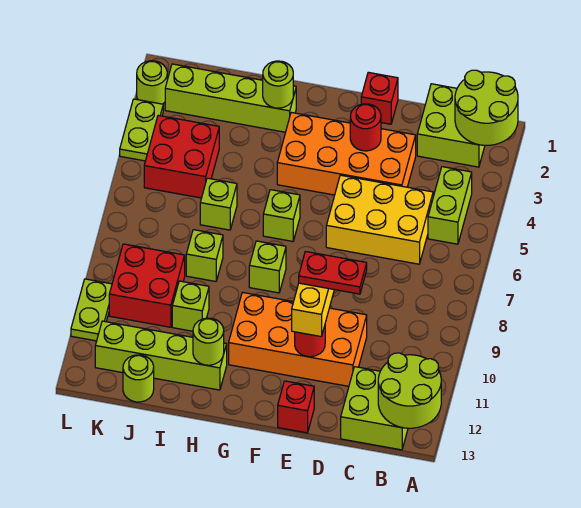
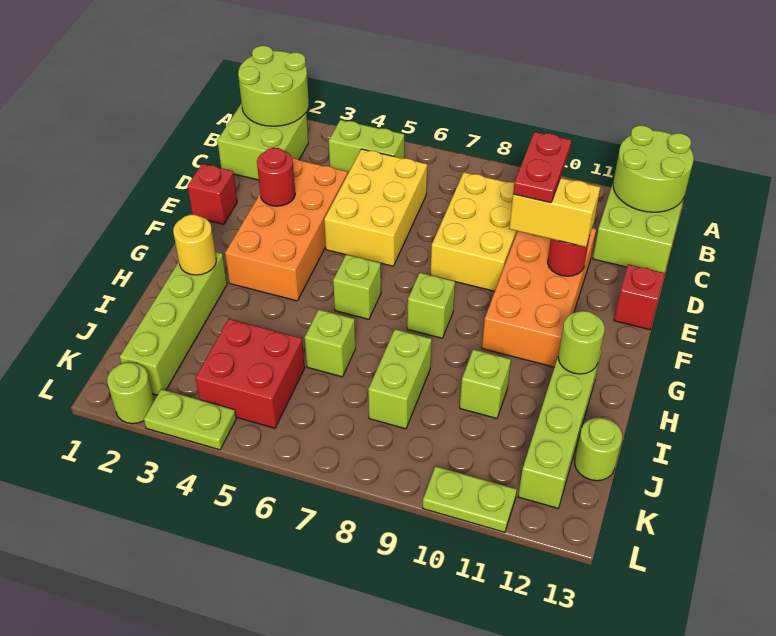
none -> yellow brick C8:E9 level 1
lime round brick H2 level 2 -> yellow round brick H2 level 2
lime brick I8 level 1 -> lime brick I8:J8 level 1
red brick J9:K10 level 1 -> none

